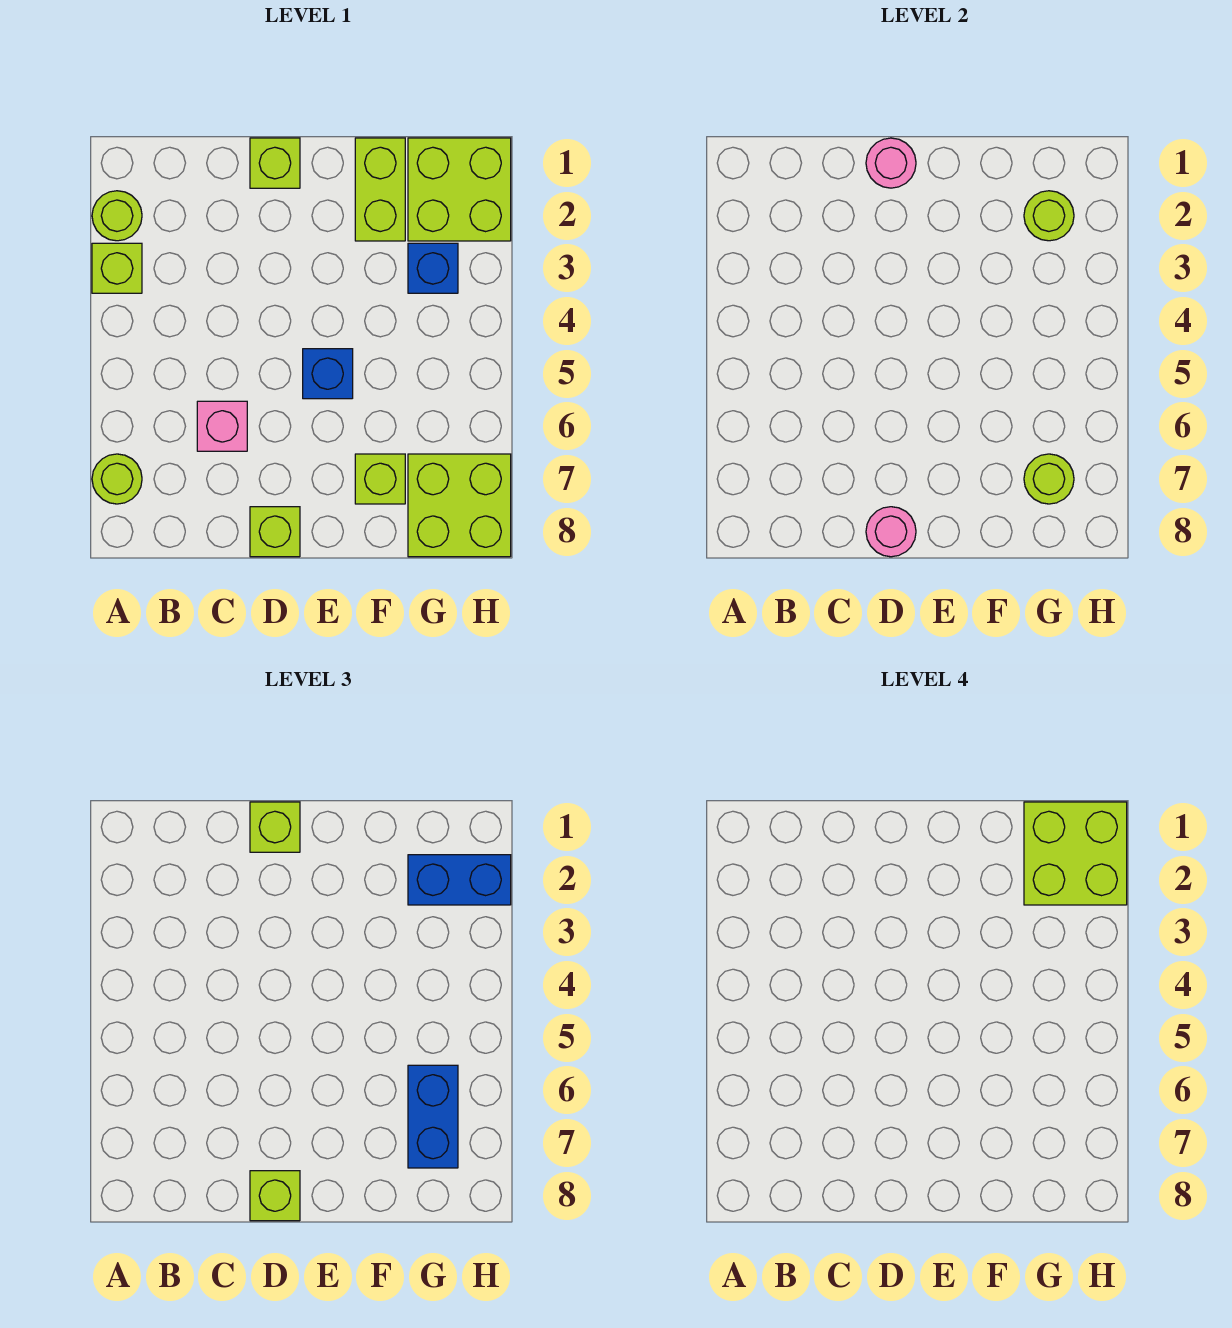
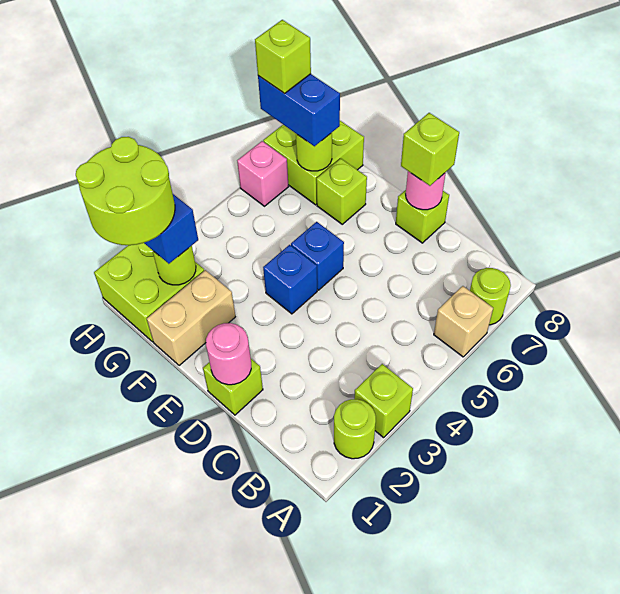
none -> tan brick A6 level 1
pink brick C6 level 1 -> pink brick H6 level 1
lime brick D1 level 3 -> lime brick H7 level 4
lime brick F1:F2 level 1 -> tan brick F1:F2 level 1
lime brick G1:H2 level 4 -> lime round brick G1:H2 level 4
blue brick G3 level 1 -> blue brick E4 level 1
blue brick G6:G7 level 3 -> blue brick G7:H7 level 3

